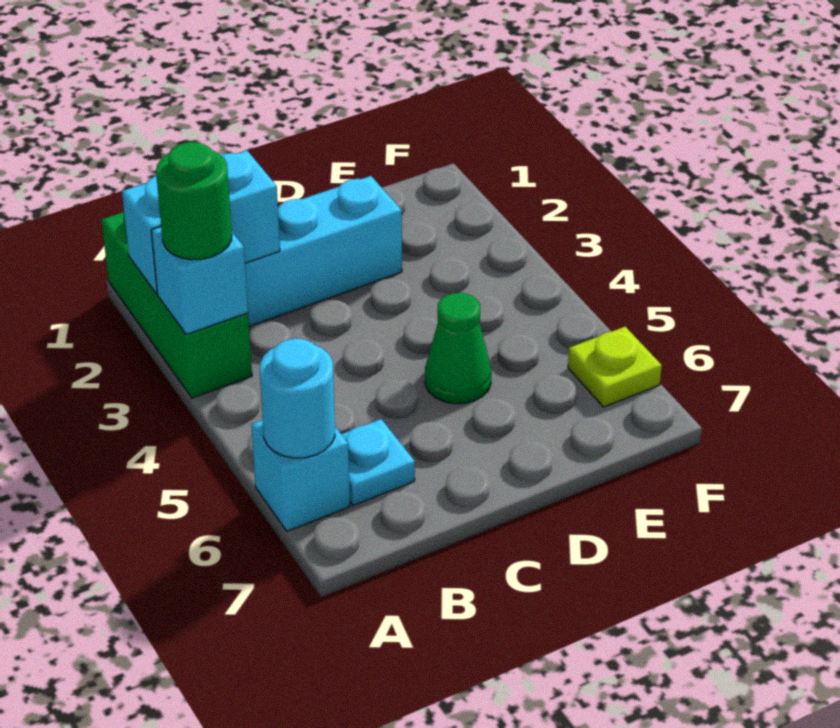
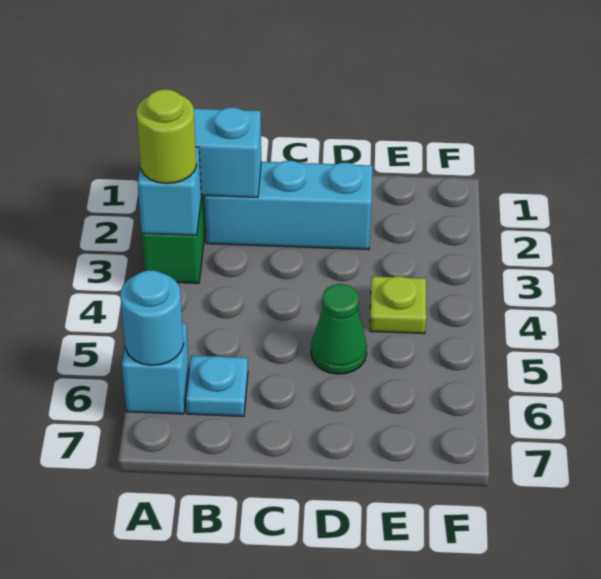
green round brick A3 level 3 -> lime round brick A3 level 3
lime plate F6 level 1 -> lime plate E4 level 1

